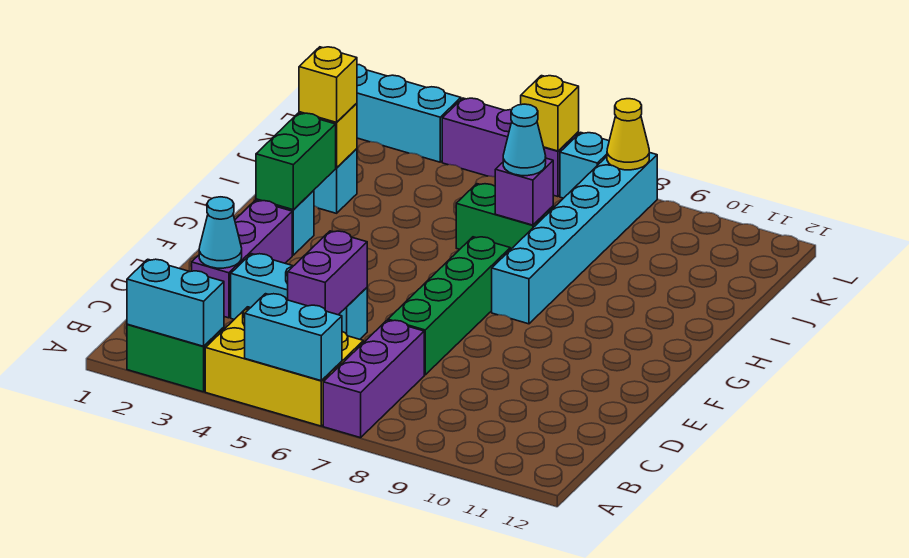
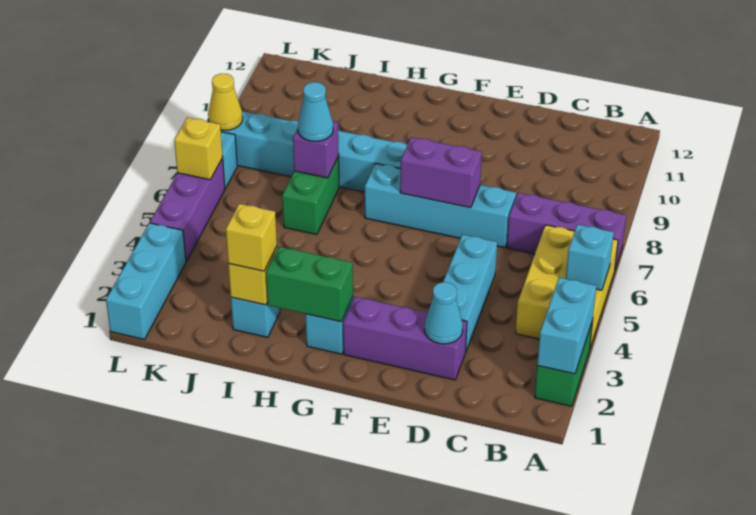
cyan brick A5:A6 level 2 -> cyan brick A5 level 2
purple brick C5:D5 level 2 -> purple brick E7:F7 level 2
green brick D7:G7 level 1 -> cyan brick D7:G7 level 1

